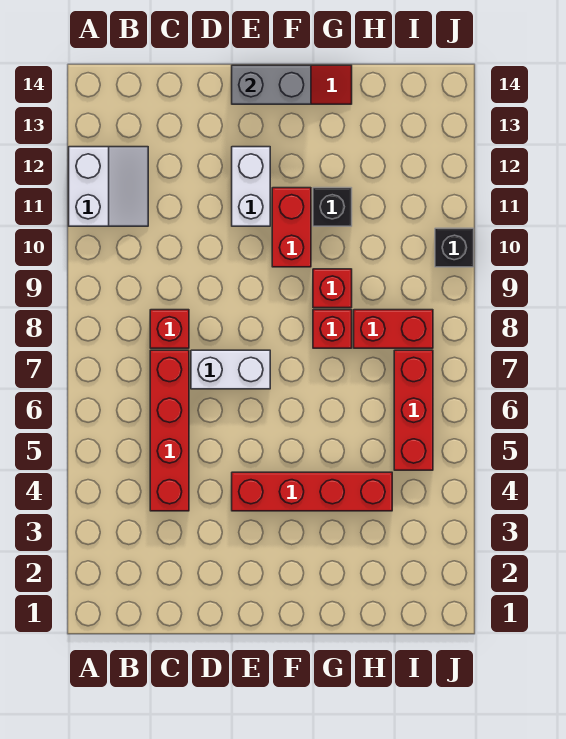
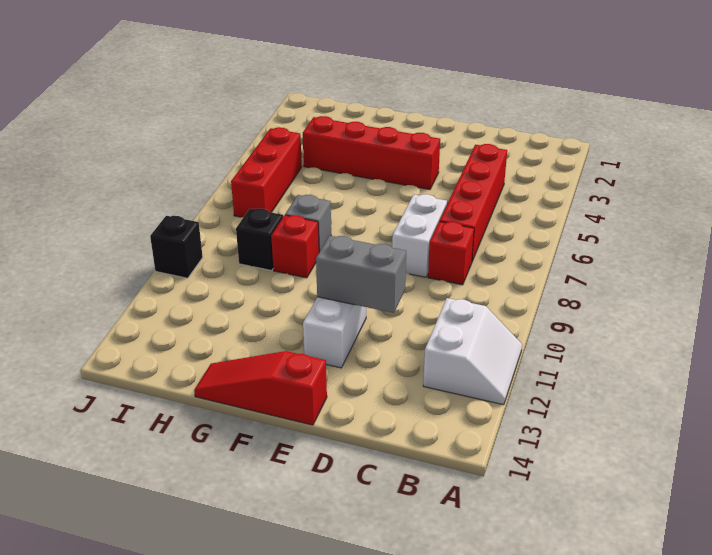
white slope A11:B12 level 1 top A -> white slope A11:B12 level 1 top B
white brick D7:E7 level 1 -> white brick D7:D8 level 1
grey brick E14:F14 level 2 -> grey brick D11:E11 level 2
red brick F10:F11 level 1 -> none
red brick G8 level 1 -> grey brick G8 level 1
black brick G11 level 1 -> black brick H9 level 1
red brick H8:I8 level 1 -> none

